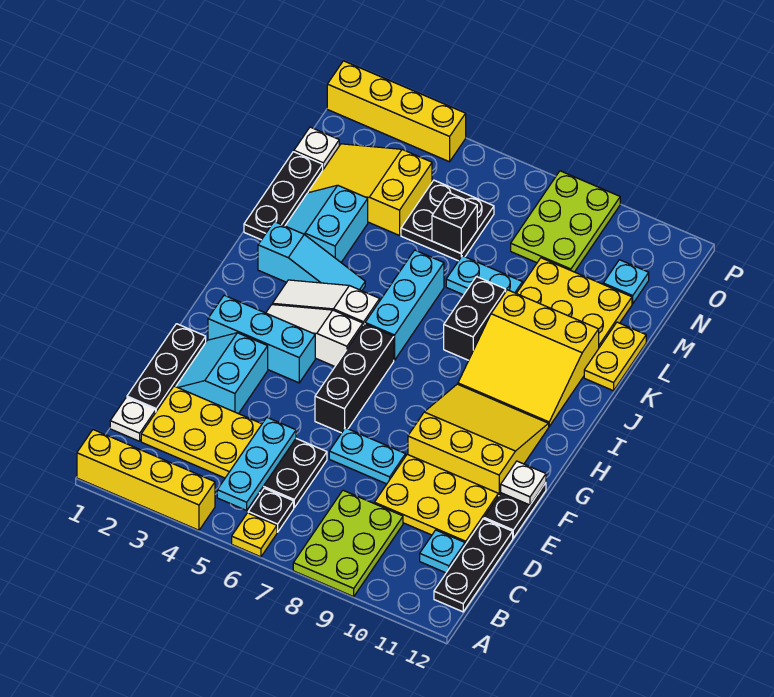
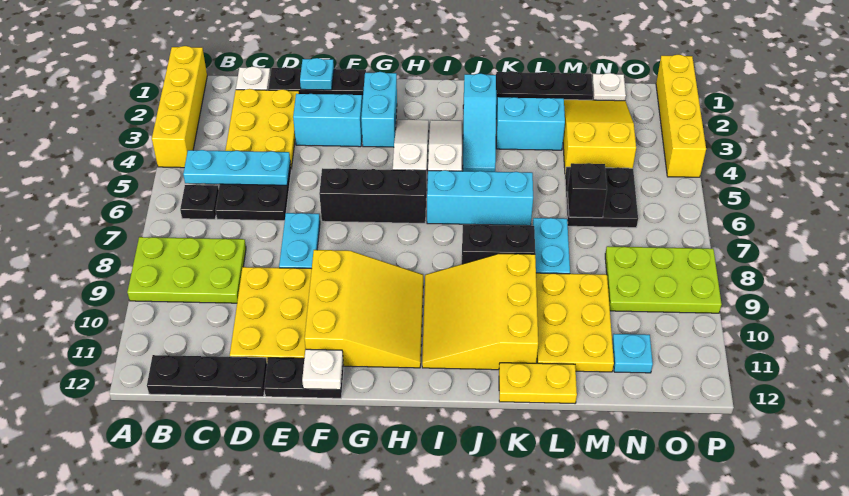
yellow plate A6 level 1 -> none
cyan plate C11 level 1 -> cyan plate E1 level 2
cyan brick G2:G4 level 1 -> cyan brick G2:G3 level 1

